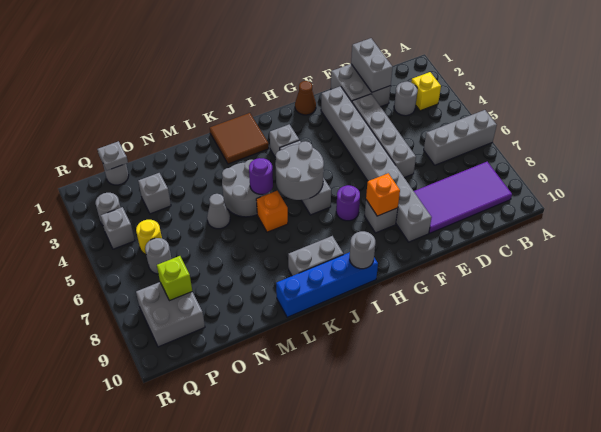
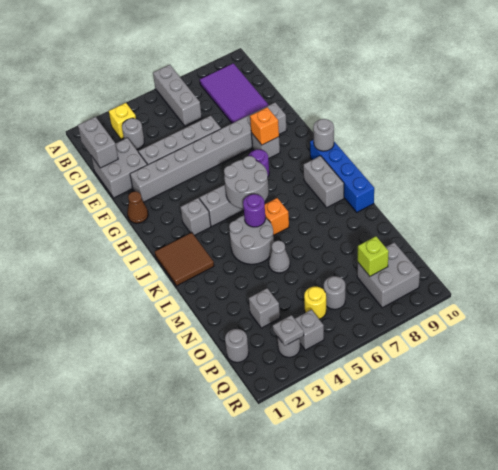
grey brick D1:D2 level 2 -> grey brick C1:D1 level 2
grey plate P1 level 2 -> grey plate Q3 level 2

